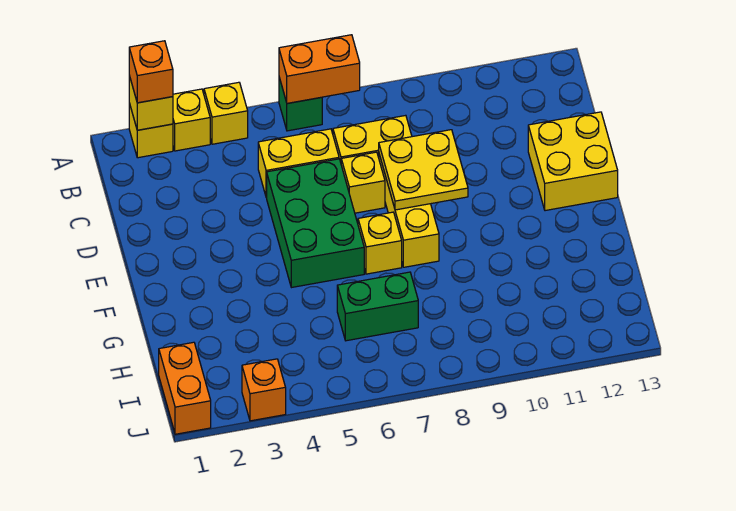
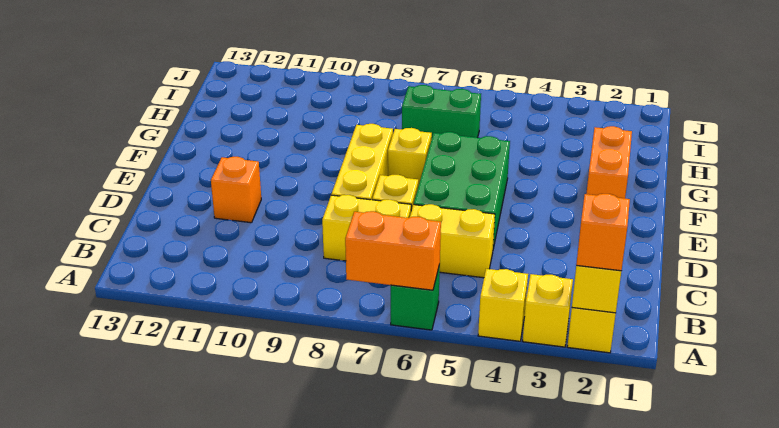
yellow plate D8:E9 level 2 -> none
yellow brick D12:E13 level 1 -> none
orange brick I1:J1 level 1 -> orange brick F2:G2 level 1
orange brick J3 level 1 -> orange brick D11 level 1

